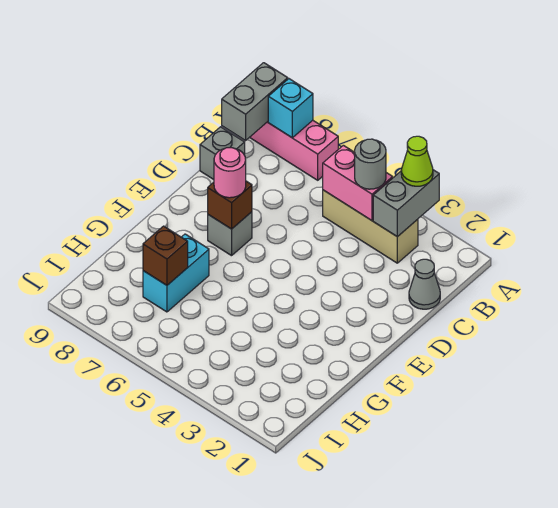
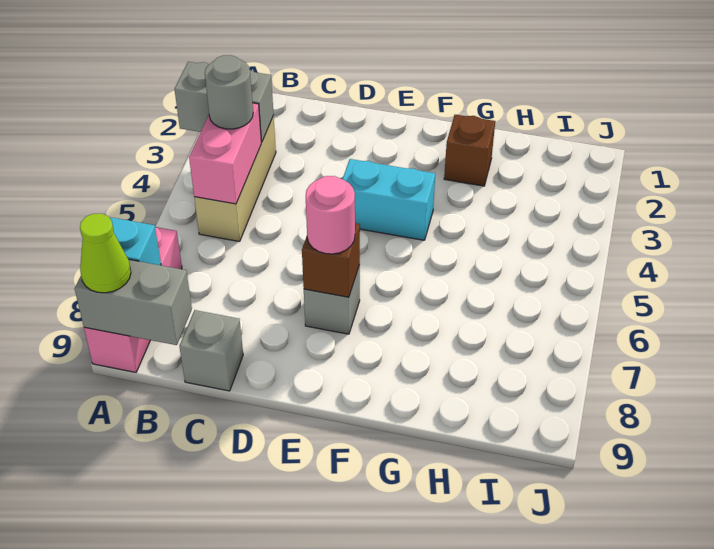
lime cone A3 level 3 -> lime cone A9 level 3
grey cone C1 level 1 -> none
cyan brick G7:H7 level 1 -> cyan brick E4:F4 level 1
brown brick H7 level 2 -> brown brick G2 level 1

